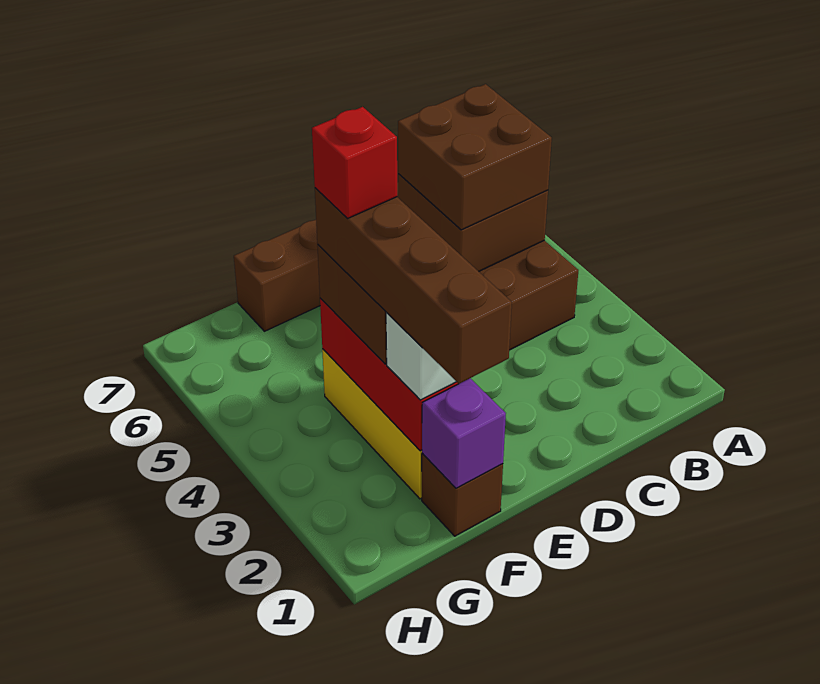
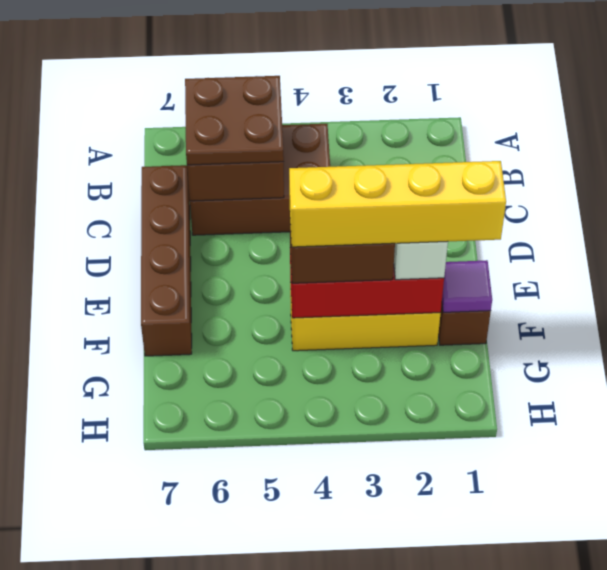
brown brick B5:C6 level 3 -> brown plate B5:C6 level 3
purple brick F1 level 2 -> purple tile F1 level 2
brown brick F1:F4 level 4 -> yellow brick F1:F4 level 4
red brick F4 level 5 -> none

